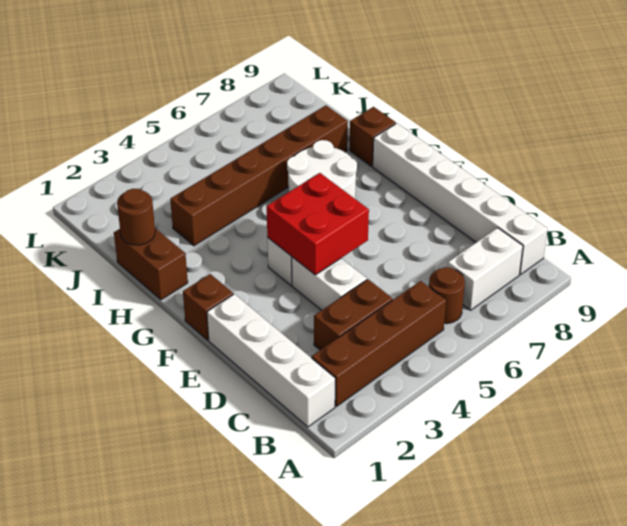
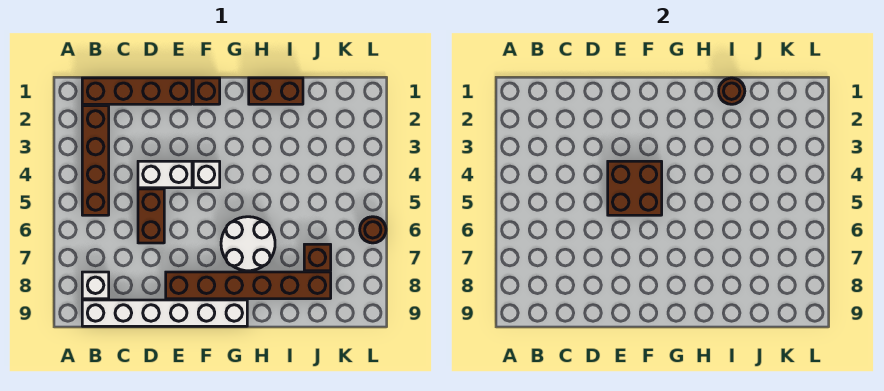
white brick B1:E1 level 1 -> brown brick B1:E1 level 1
brown round brick B6 level 1 -> brown round brick L6 level 1
white brick B7:B8 level 1 -> white brick B8 level 1
brown brick C3:C4 level 1 -> brown brick D5:D6 level 1
red brick E4:F5 level 2 -> brown brick E4:F5 level 2
brown brick H9 level 1 -> brown brick J7 level 1
brown brick I3:I8 level 1 -> brown brick E8:J8 level 1

